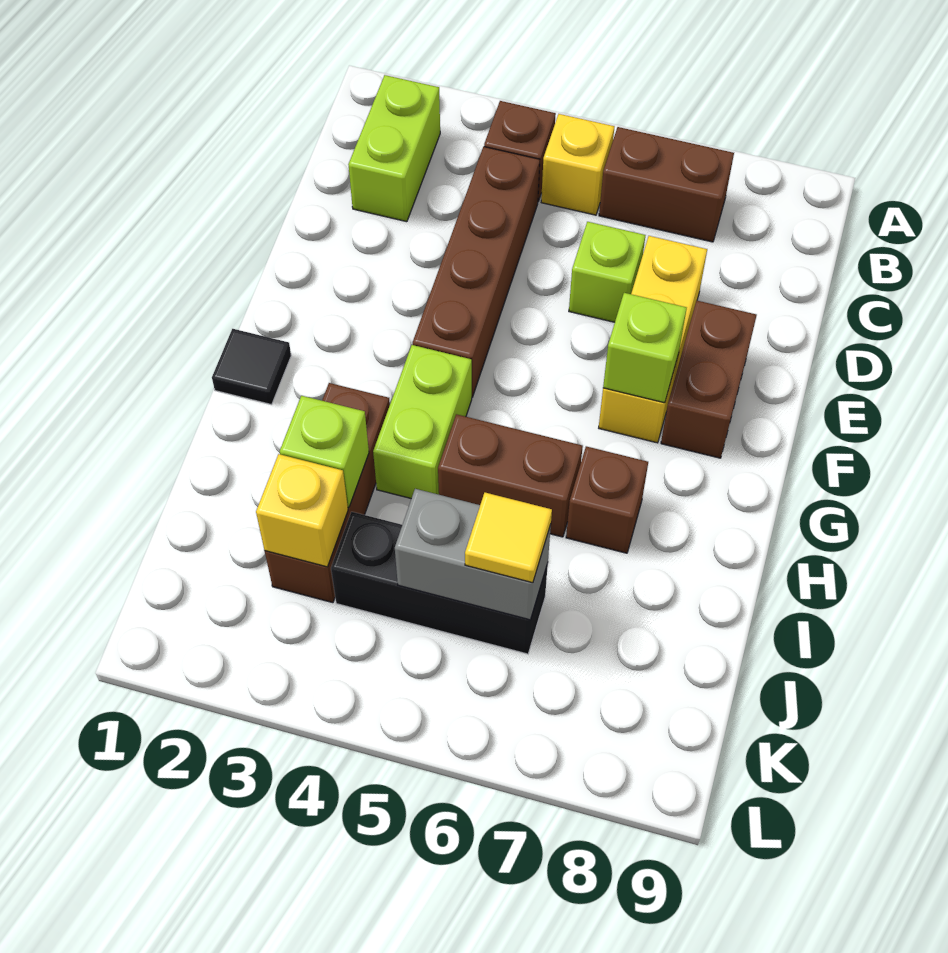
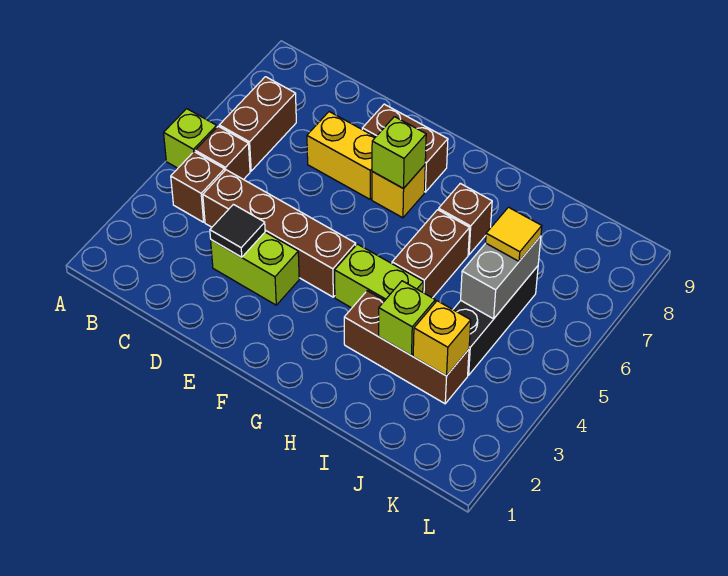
lime brick B2:C2 level 1 -> lime brick D3:E3 level 1
yellow brick B5 level 1 -> brown brick B5 level 1
lime brick D6 level 1 -> lime brick A5 level 1
black tile G1 level 1 -> black tile D3 level 2

